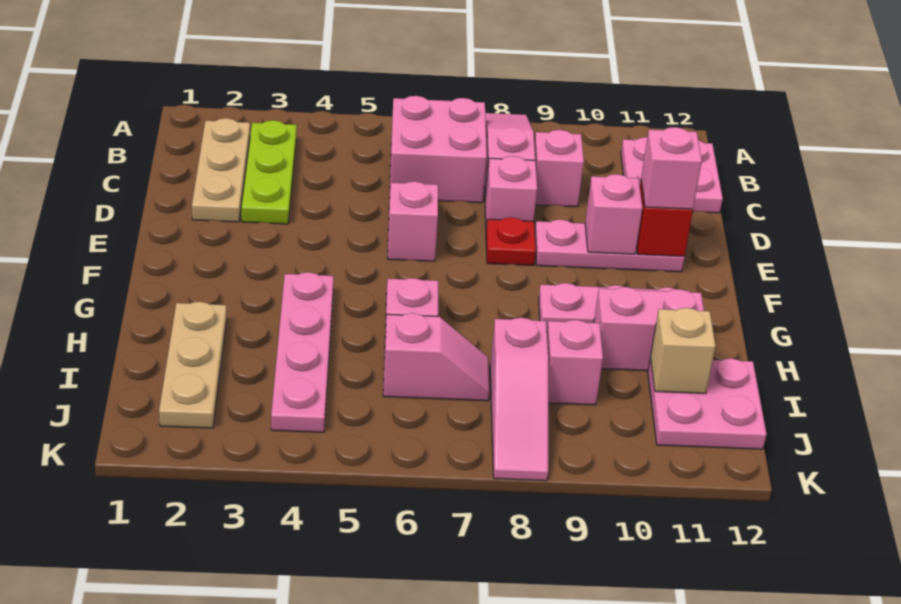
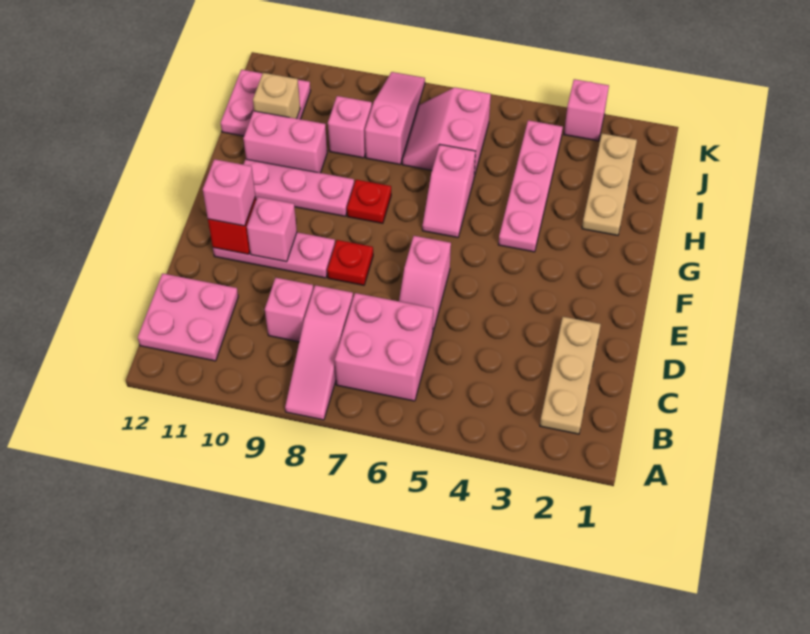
lime plate B3:D3 level 1 -> none
pink brick D8 level 1 -> pink brick K3 level 1
none -> red plate G8 level 1
pink slope I6:I7 level 1 top 6 -> pink slope I6:J7 level 1 top 6

